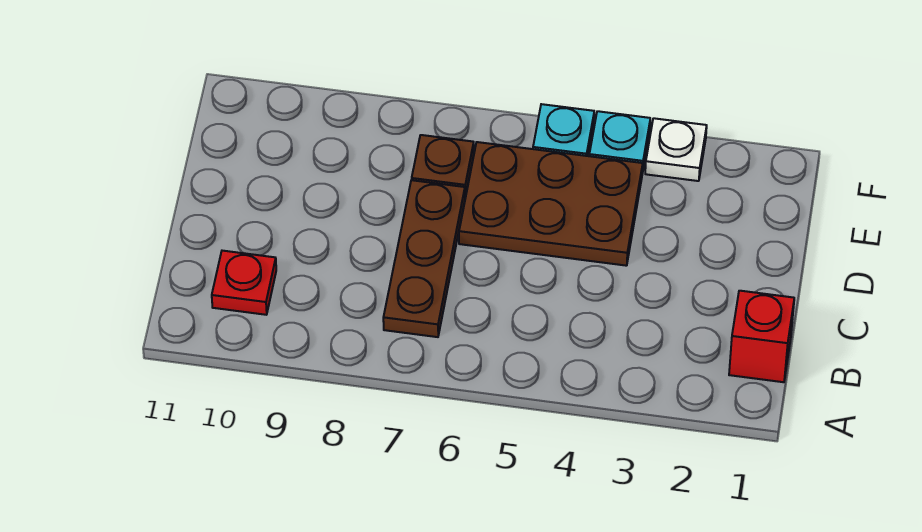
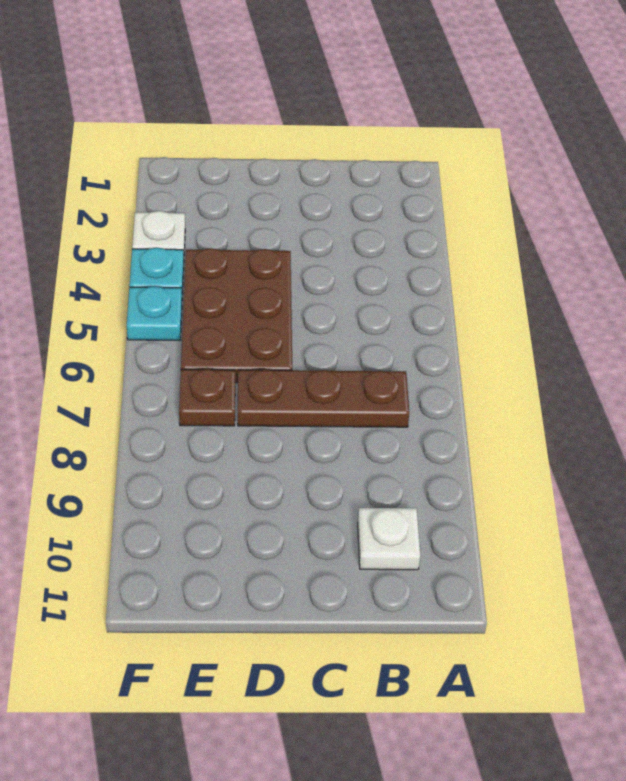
red brick B1 level 1 -> none
red plate B10 level 1 -> white plate B10 level 1

